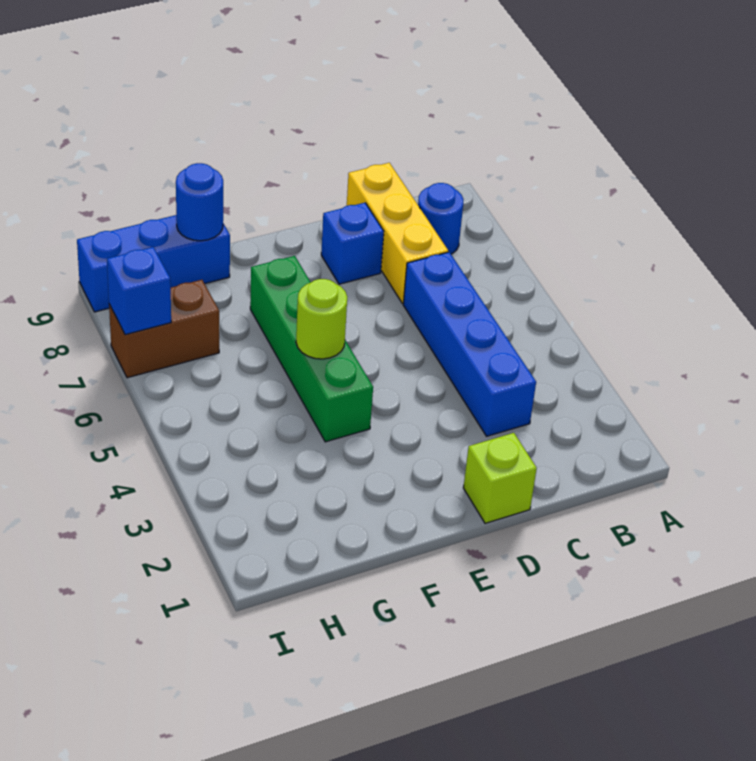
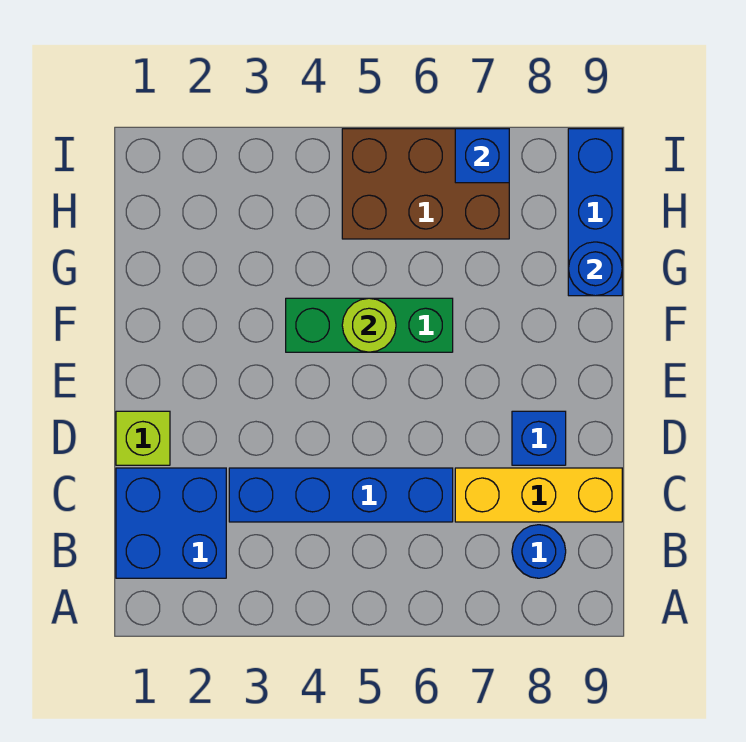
none -> blue brick B1:C2 level 1
green brick F4:F7 level 1 -> green brick F4:F6 level 1
brown brick H7:I7 level 1 -> brown brick H5:I7 level 1

